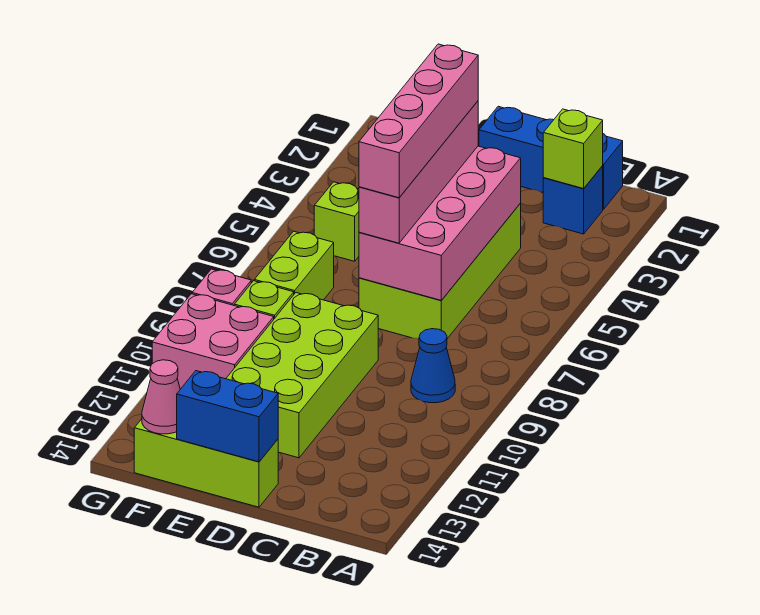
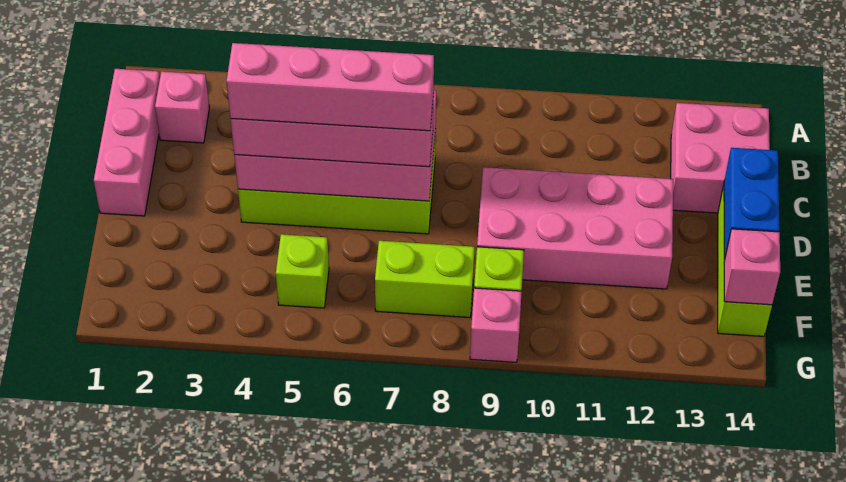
blue brick B1:D1 level 1 -> pink brick B1:D1 level 1
blue brick B2 level 1 -> pink brick B2 level 1
lime brick B2 level 2 -> none
blue cone B9 level 1 -> none
lime brick D9:E12 level 1 -> pink brick D9:E12 level 1
pink brick F10:G11 level 1 -> pink brick B13:C14 level 1
pink cone F14 level 2 -> pink brick F14 level 2

